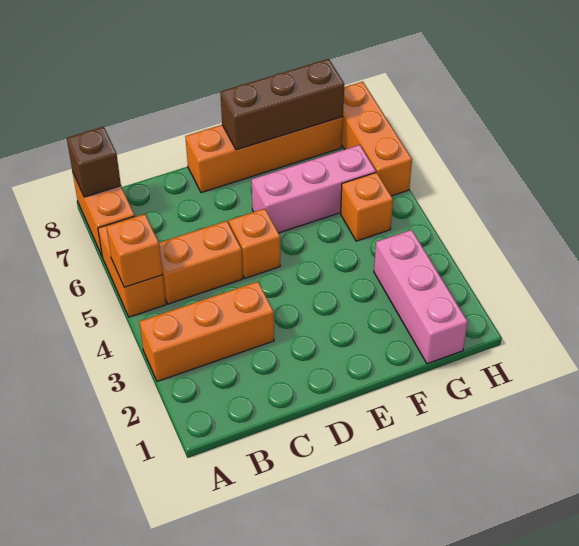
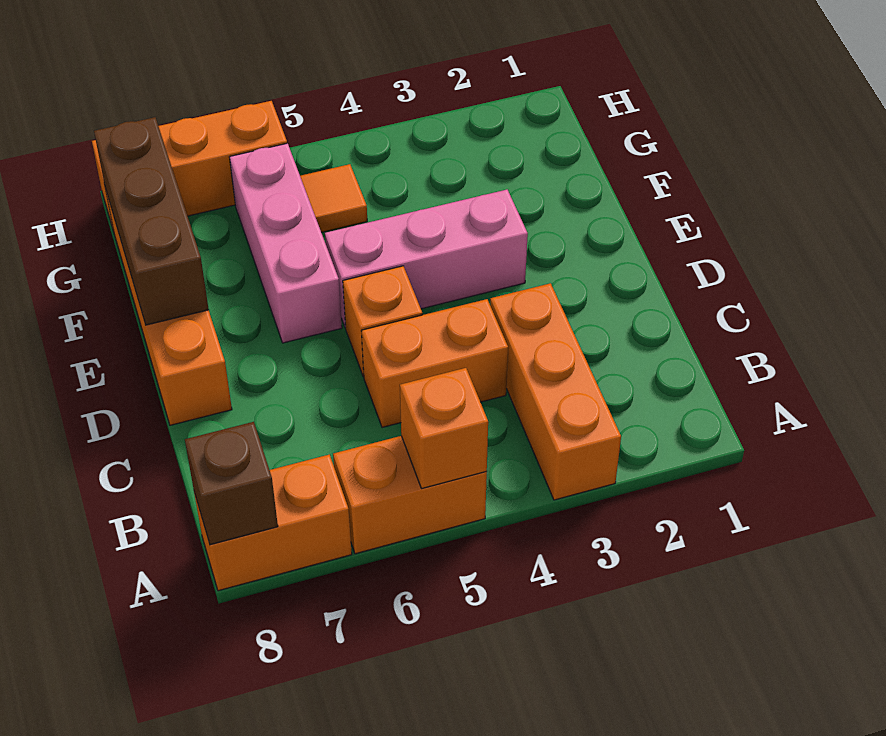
orange brick B5:C5 level 1 -> orange brick C4:C5 level 1
pink brick G1:G3 level 1 -> pink brick E3:E5 level 1
orange brick G5 level 1 -> orange tile G5 level 1

